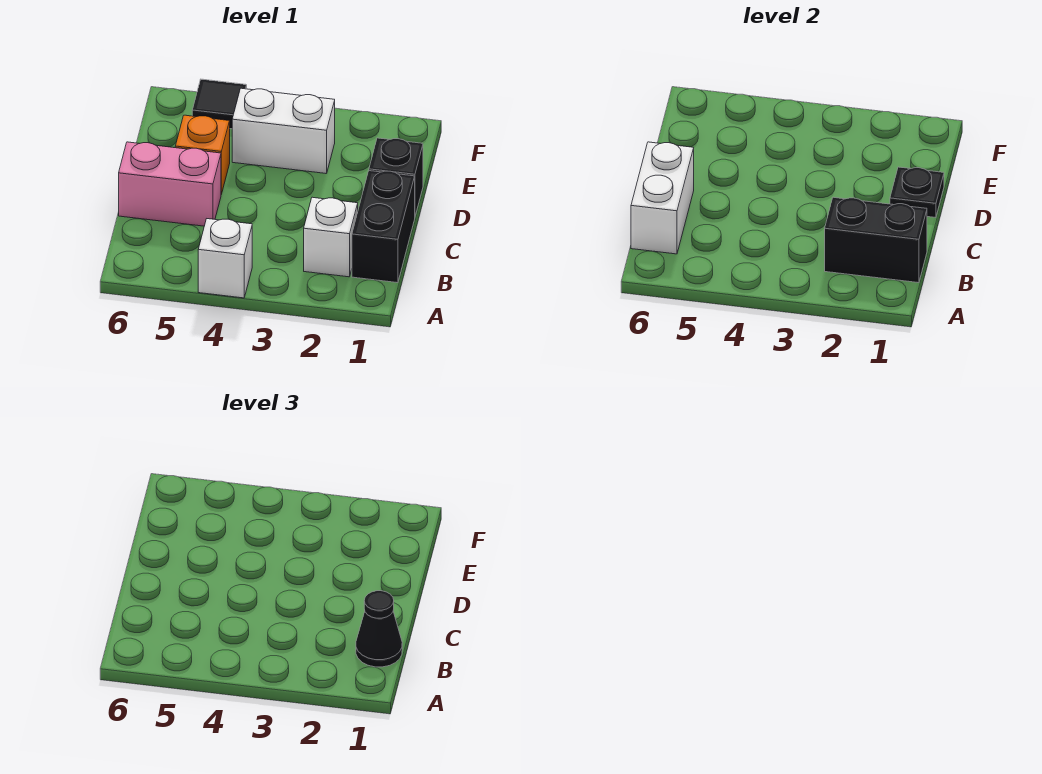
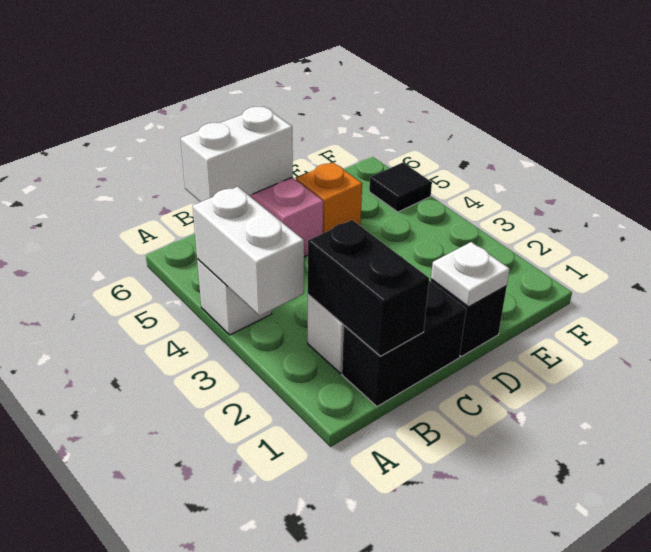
black cone B1 level 3 -> none
black plate D1 level 2 -> white plate D1 level 2
white brick E3:E4 level 1 -> white brick A3:A4 level 2

